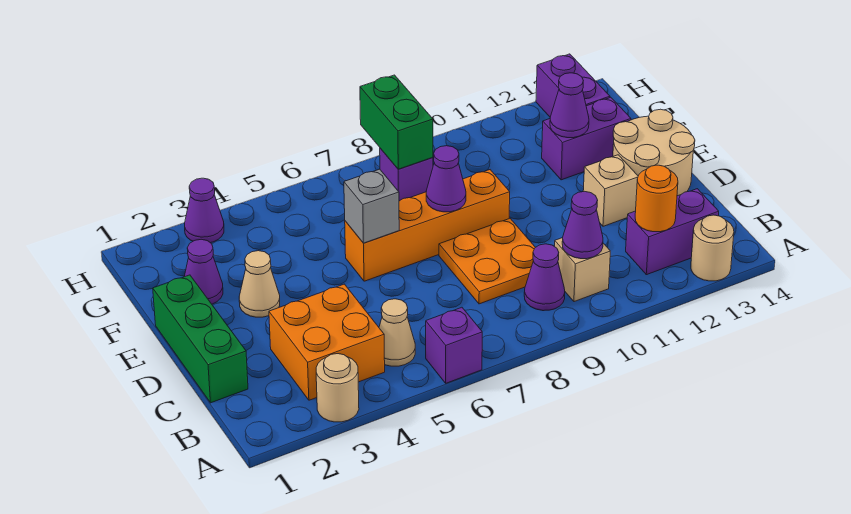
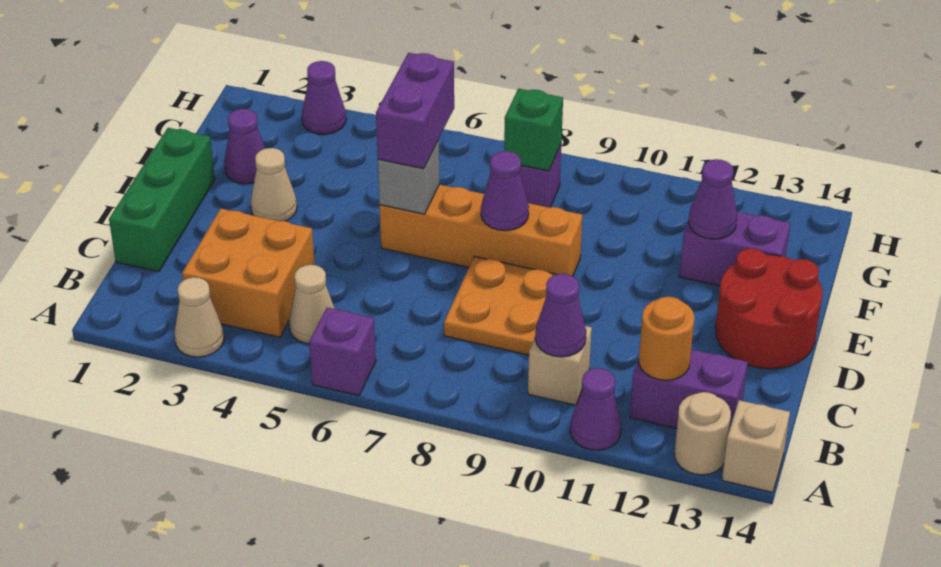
tan round brick A3 level 1 -> tan cone A3 level 1
purple cone B9 level 1 -> purple cone A11 level 1
tan brick D12 level 1 -> tan brick A14 level 1
tan round brick D13:E14 level 1 -> red round brick D13:E14 level 1
green brick G8:H8 level 2 -> green brick G8 level 2
purple brick G13:H13 level 1 -> purple brick E6:F6 level 3

